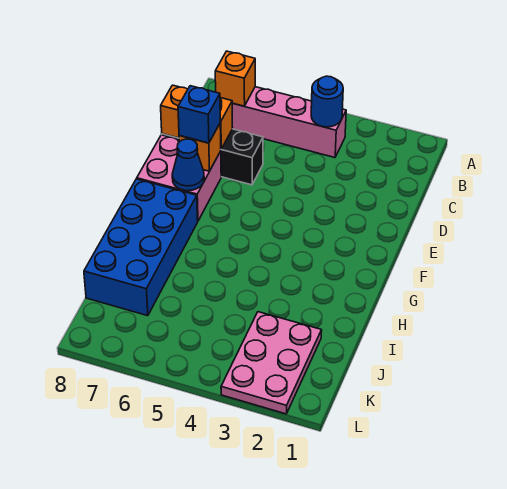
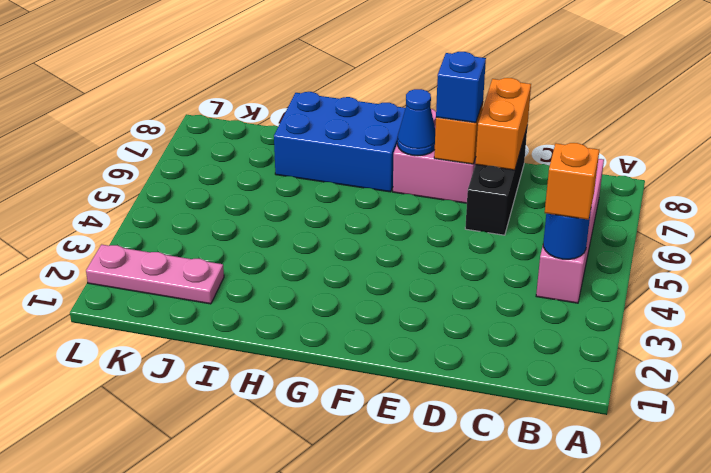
orange brick B7 level 2 -> orange brick B4 level 3
blue brick G7:J8 level 1 -> blue brick G7:I8 level 1
pink plate J2:L3 level 1 -> pink plate J2:L2 level 1

